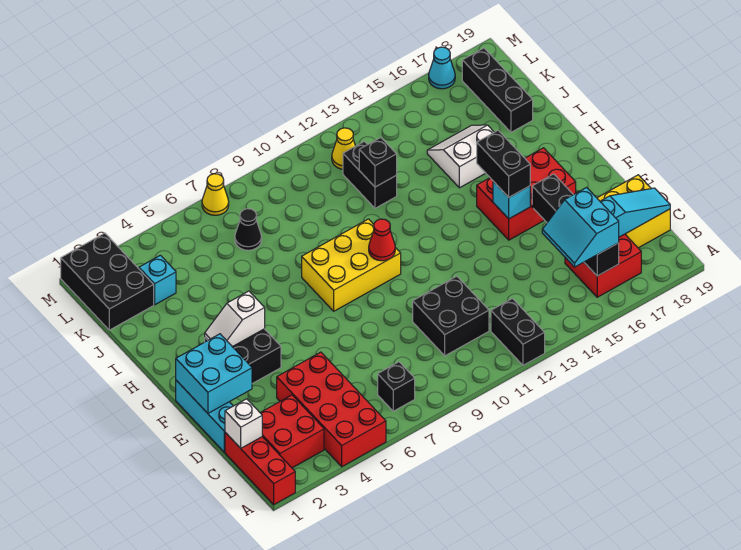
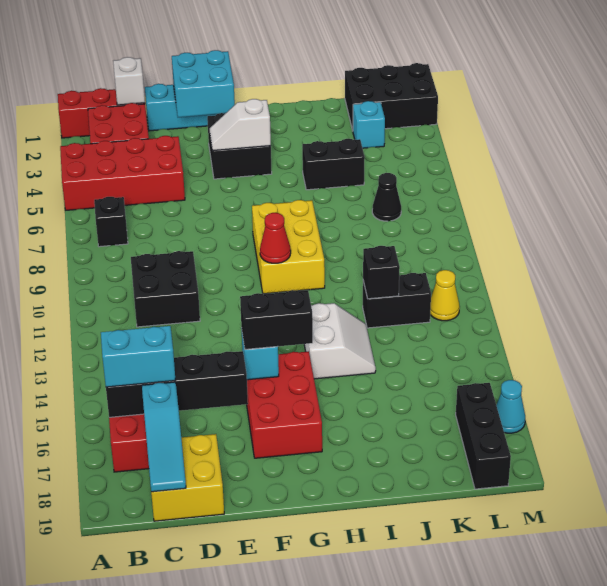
black brick A12:B12 level 1 -> black brick I5:J5 level 1
white slope G3:G4 level 2 top 4 -> white slope F4:G4 level 2 top G
white slope I15:J16 level 1 top I -> white slope H13:I14 level 1 top H
black brick J18:L18 level 1 -> black brick L17:L19 level 1
yellow cone M7 level 1 -> none

